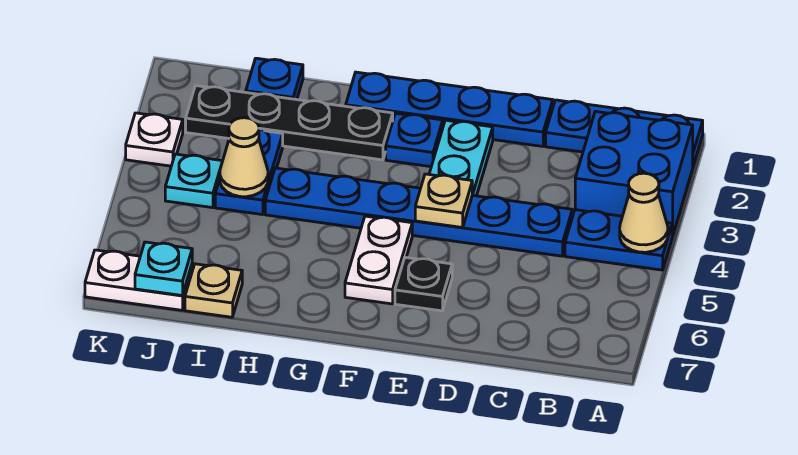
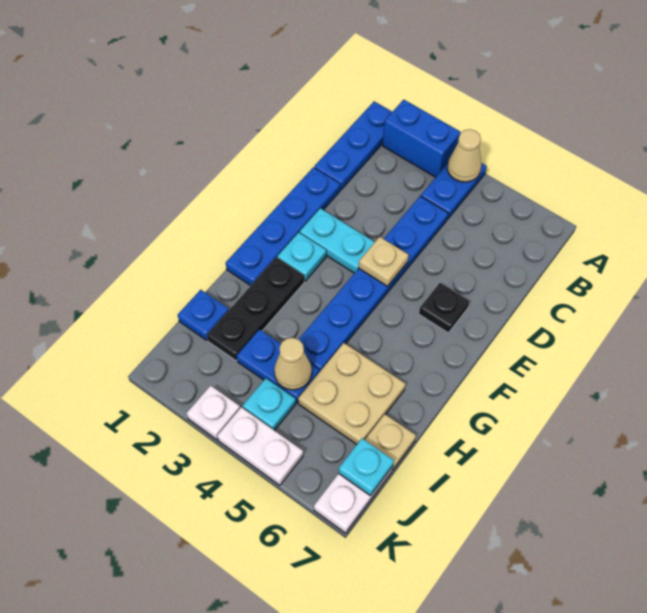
blue brick A2:B3 level 1 -> blue brick A2:A3 level 1
blue plate F2 level 1 -> cyan plate F2 level 1
white plate F5:F6 level 1 -> white plate K4:K5 level 1
black plate G2:J2 level 1 -> black plate G2:I2 level 1
none -> tan plate H5:I6 level 1

